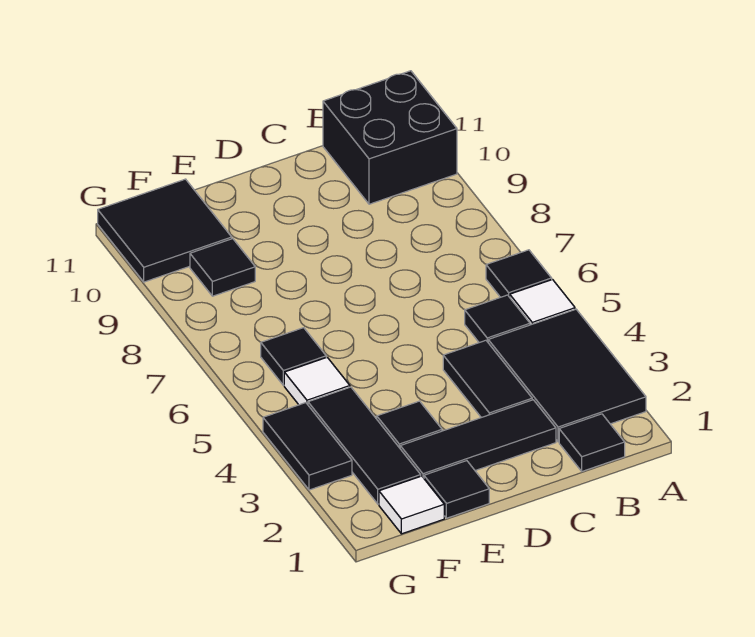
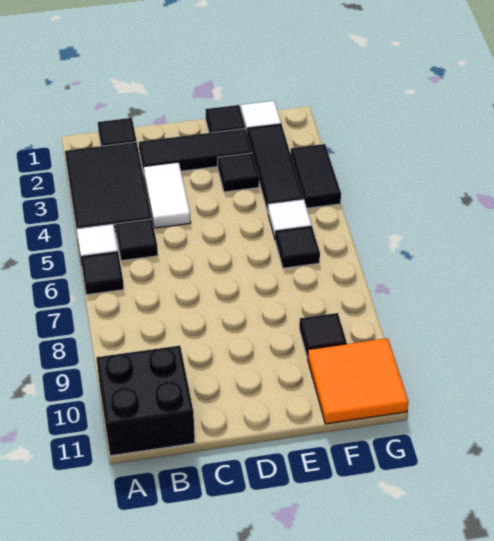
black tile C3:C4 level 1 -> white tile C3:C4 level 1
black tile F10:G11 level 1 -> orange tile F10:G11 level 1

